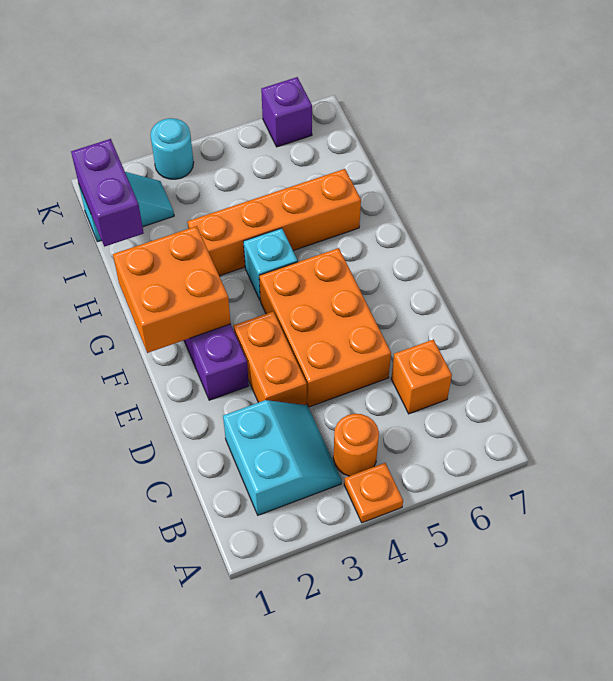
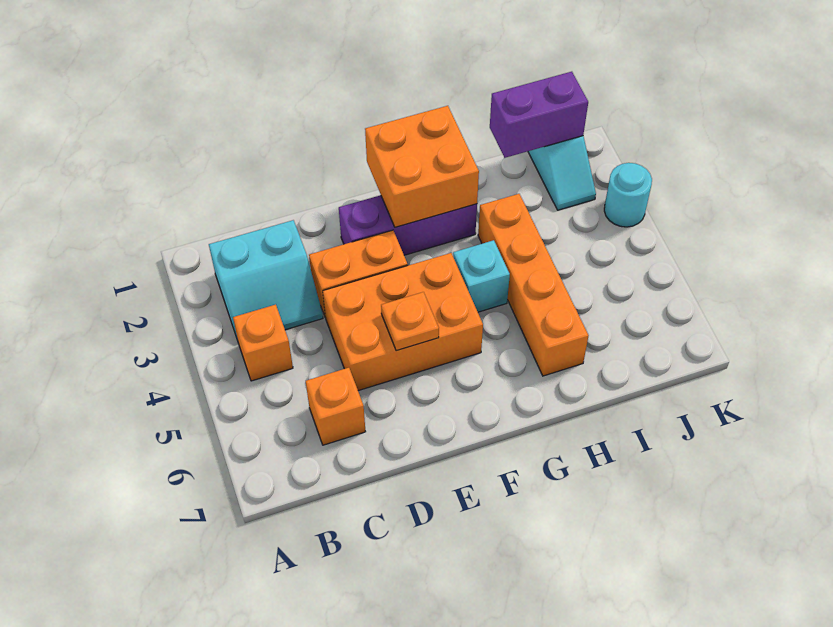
orange plate A4 level 1 -> orange plate E5 level 2
orange round brick B4 level 1 -> orange brick B4 level 1
purple brick K6 level 1 -> none

